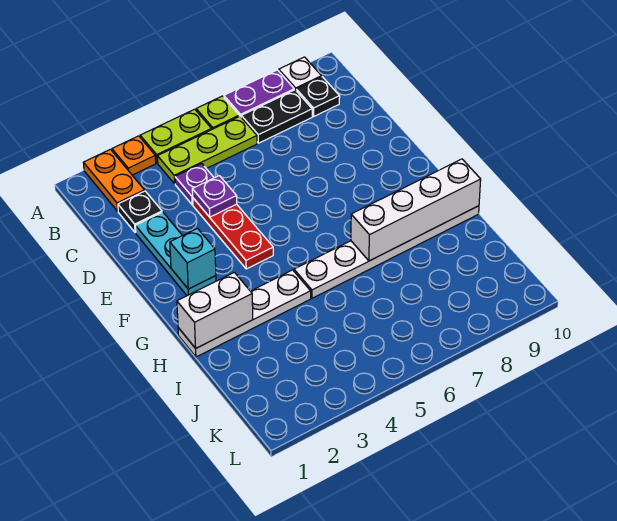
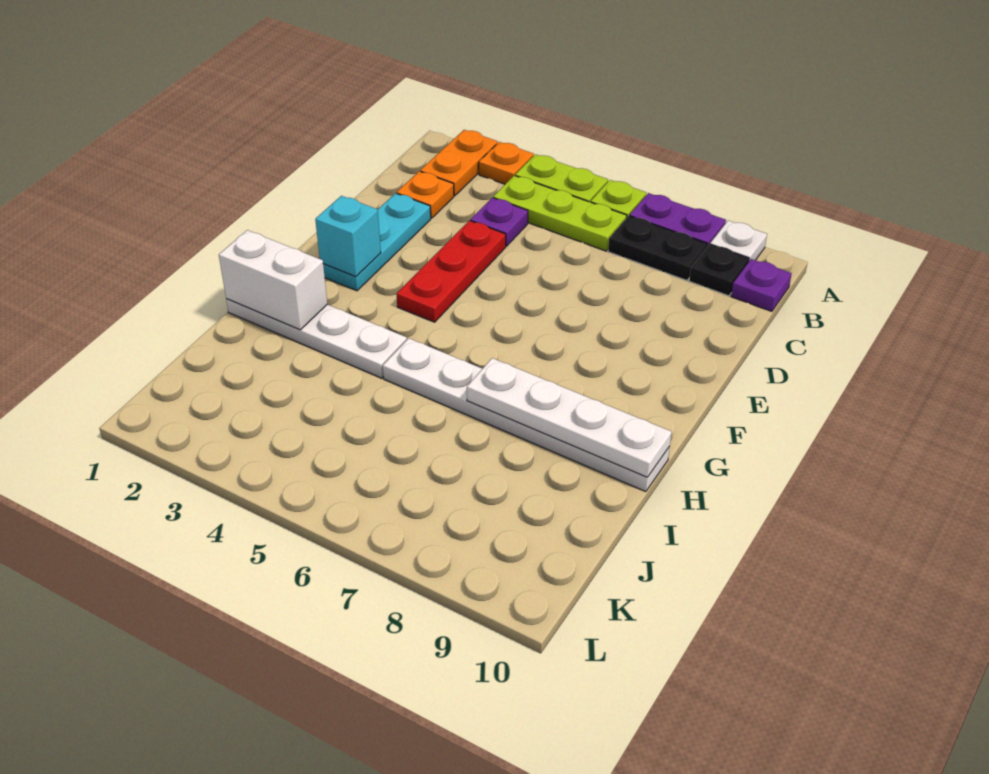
black plate C2 level 1 -> orange plate C2 level 1
purple plate D4 level 2 -> purple plate B10 level 1
white brick H7:H10 level 2 -> white plate H7:H10 level 2

